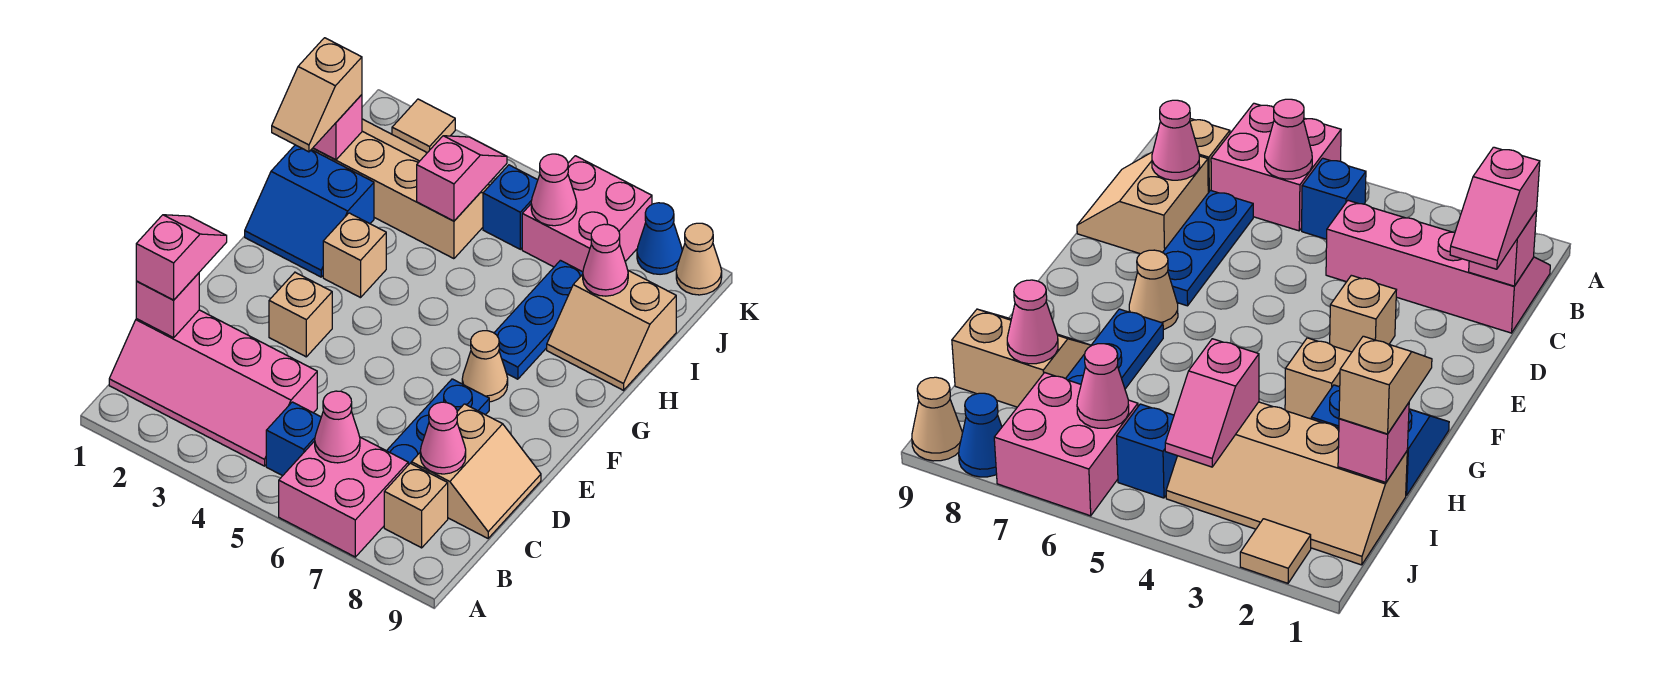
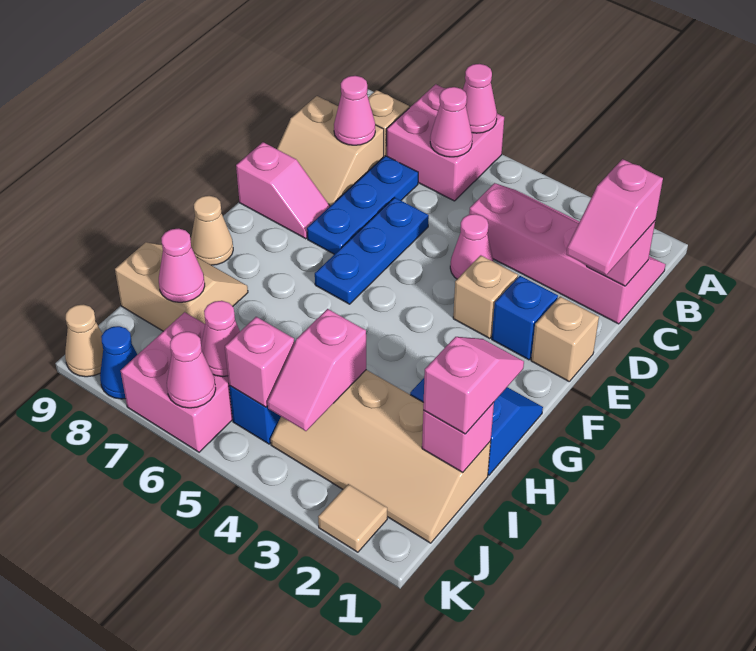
none -> pink cone A6 level 2
blue brick B5 level 1 -> blue brick E2 level 1
tan slope C8:D9 level 1 top 8 -> tan slope C8:D9 level 1 top C
none -> pink cone D4 level 1
none -> pink slope E8:E9 level 1 top 9
tan cone F7 level 1 -> tan cone G9 level 1
tan brick G3 level 1 -> tan brick E1 level 1
blue plate G7:I7 level 1 -> blue plate D6:F6 level 1
tan slope H1:I1 level 3 top I -> pink slope H1:I1 level 3 top I
none -> pink brick J5 level 2
none -> pink cone K6 level 2

